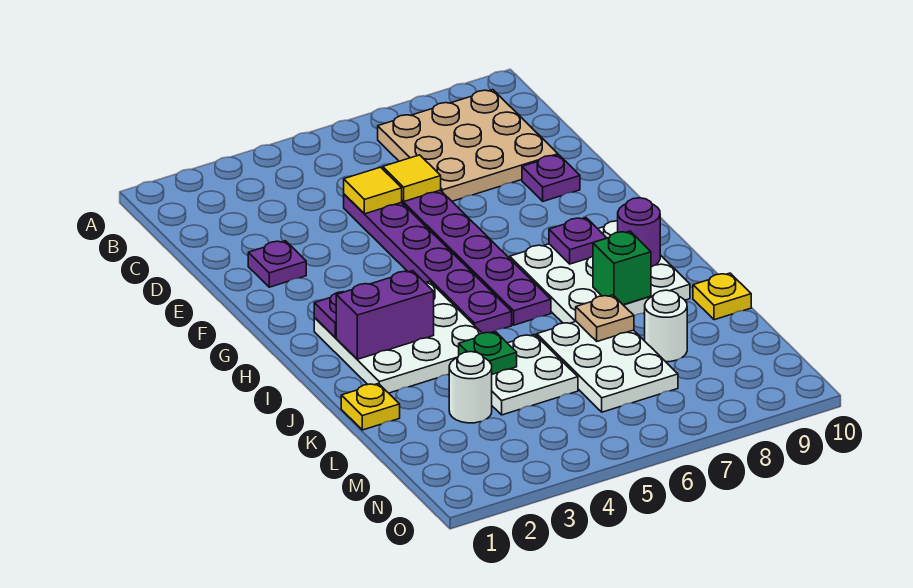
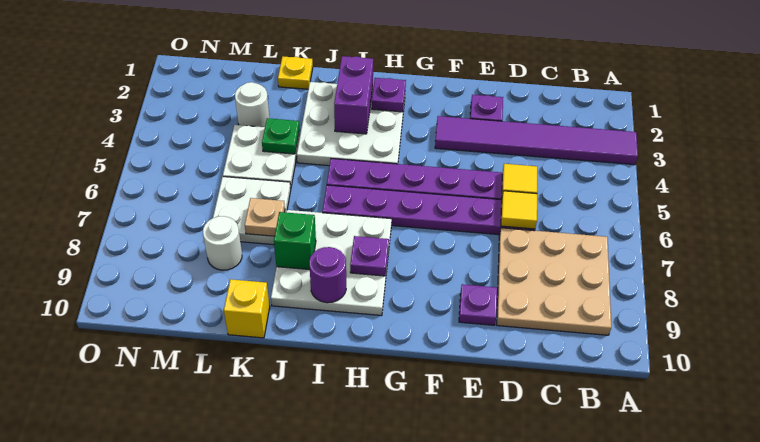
none -> purple tile A3:F3 level 1
white plate K6:M7 level 1 -> white plate K6:L7 level 1
yellow plate K10 level 1 -> yellow brick K10 level 1

